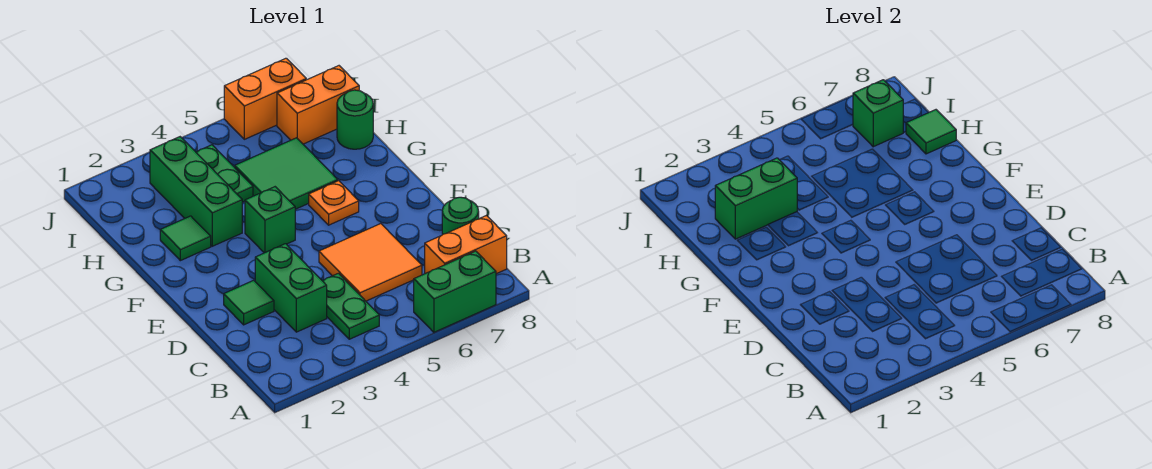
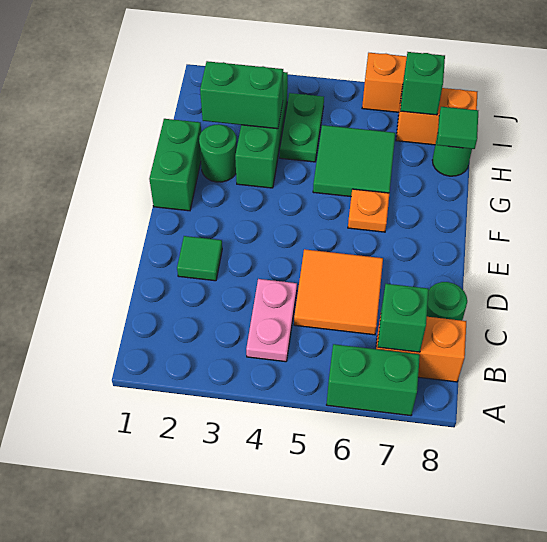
green plate B4:C4 level 1 -> pink plate B4:C4 level 1
green brick C3:D3 level 1 -> green brick F1:G1 level 1
green brick F4 level 1 -> green brick B7 level 2
green tile G2 level 1 -> green round brick G2 level 1

